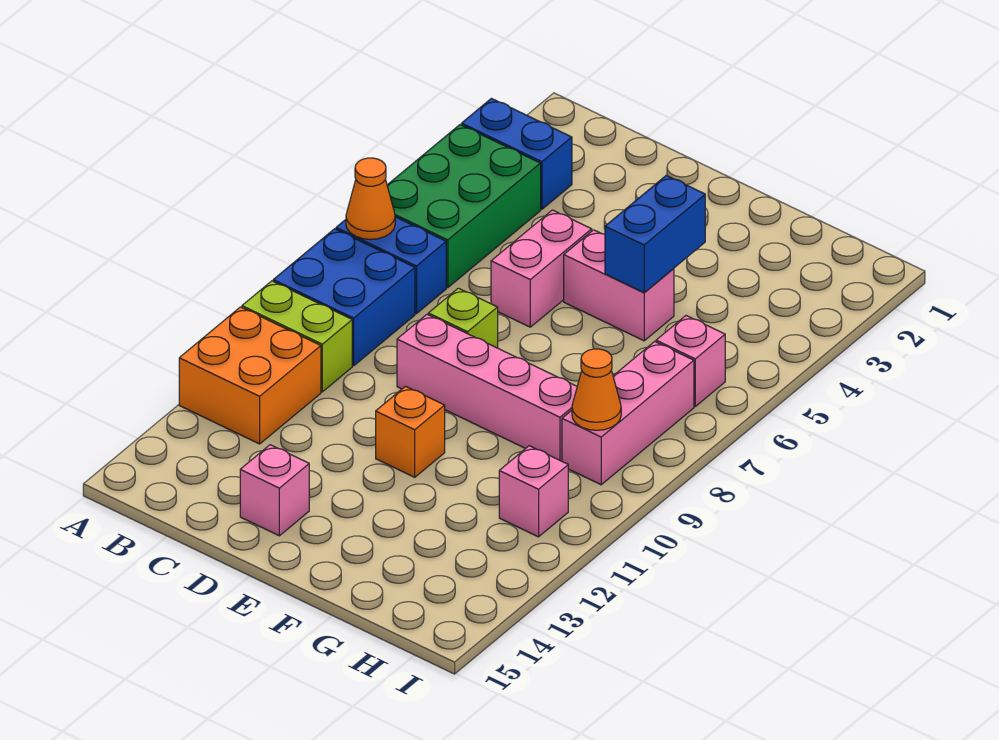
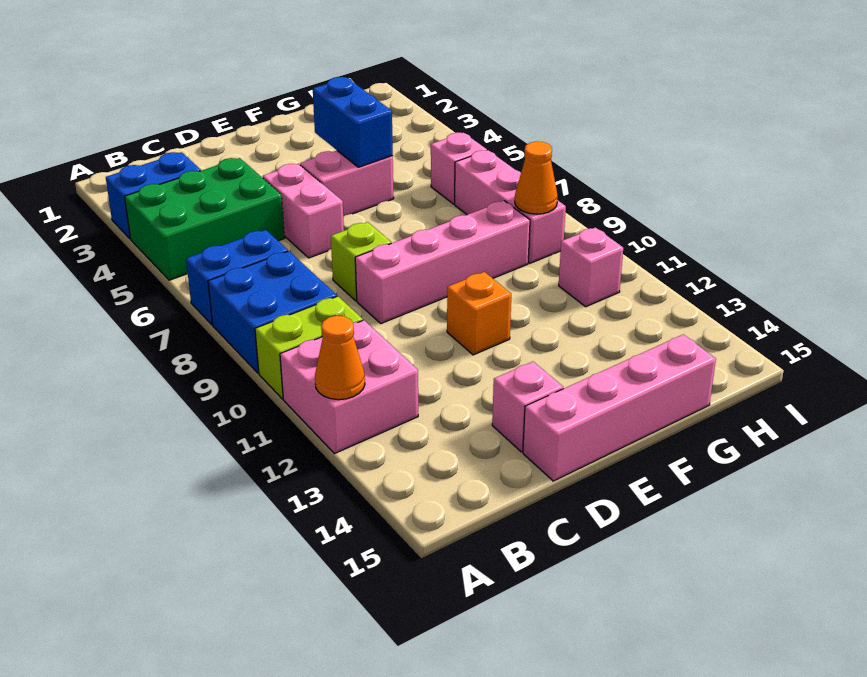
green brick A4:B6 level 1 -> green brick A4:C5 level 1
orange cone A7 level 2 -> orange cone A12 level 2
orange brick A11:B12 level 1 -> pink brick A11:B12 level 1
none -> pink brick D15:G15 level 1

